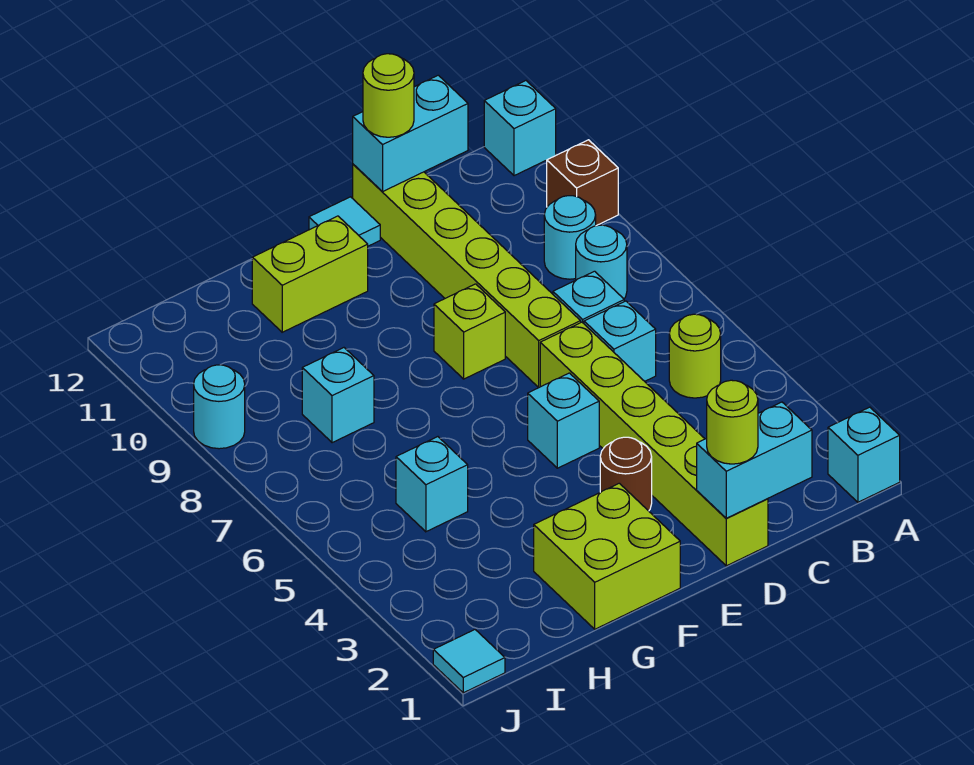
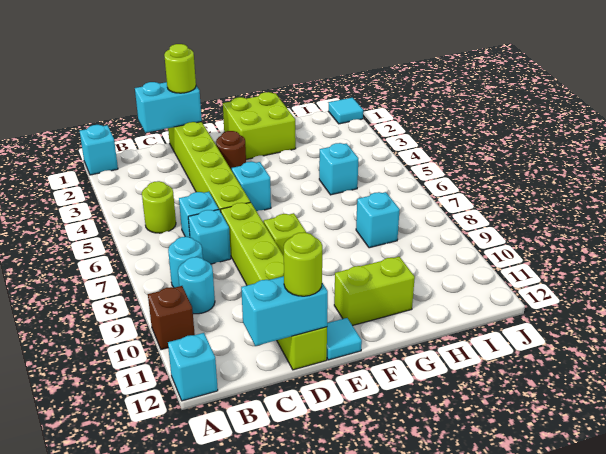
cyan round brick J9 level 1 -> none

